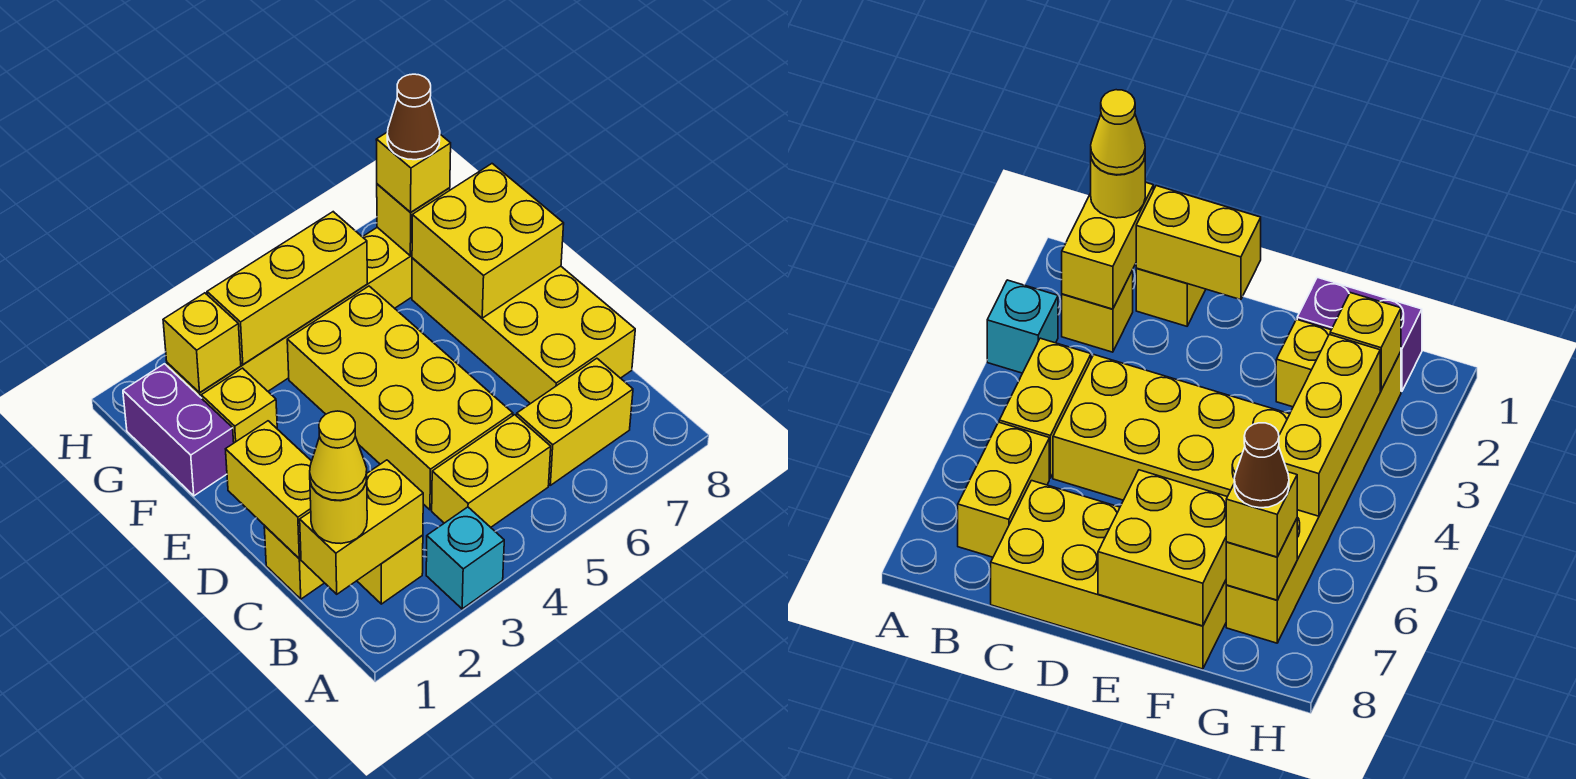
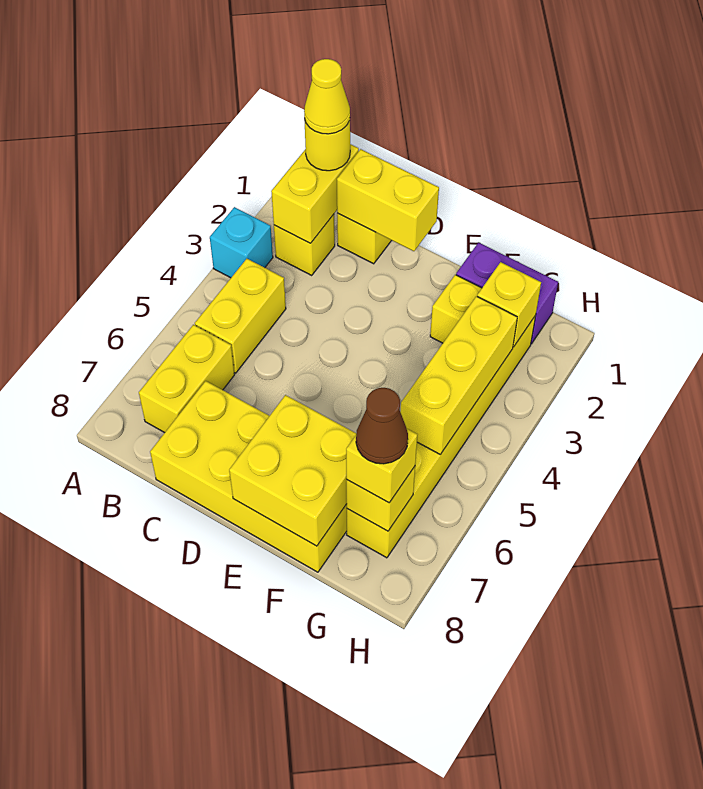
yellow brick C4:F5 level 1 -> none

